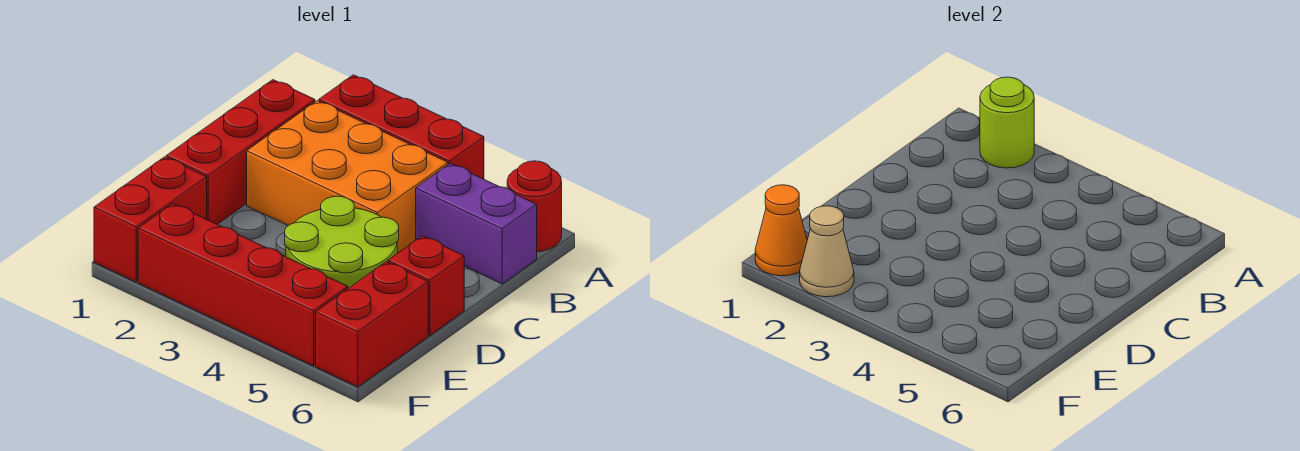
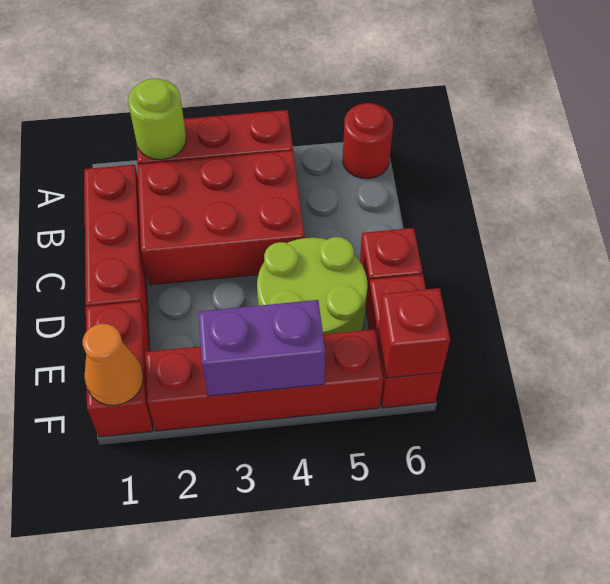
orange brick B2:C4 level 1 -> red brick B2:C4 level 1
purple brick B5:B6 level 1 -> purple brick F3:F4 level 2
tan cone F2 level 2 -> none
none -> red brick F6 level 2

